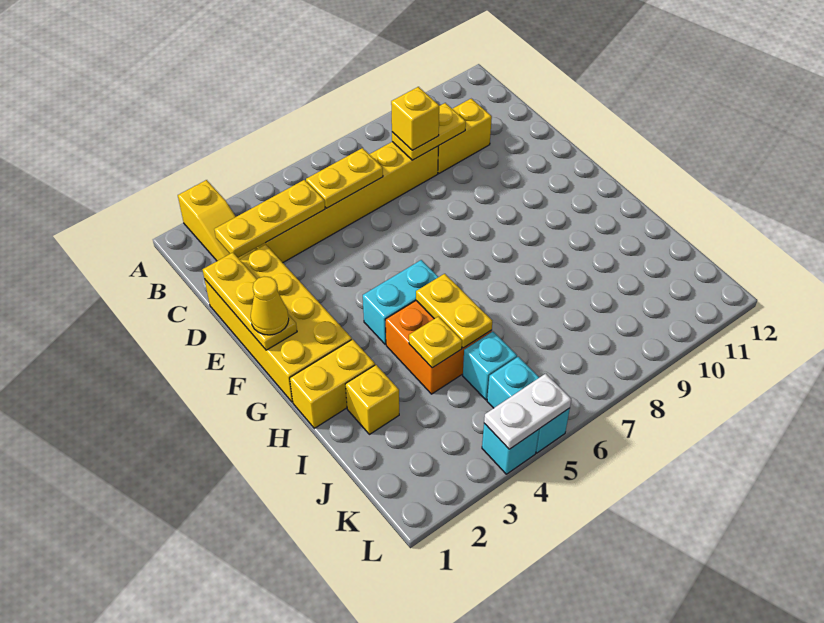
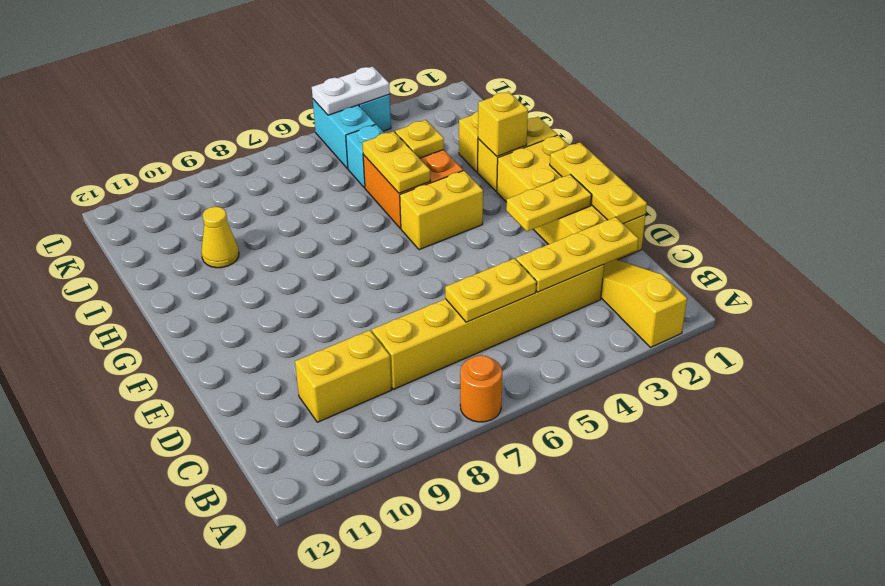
none -> orange round brick A7 level 1
yellow plate C8:C9 level 2 -> yellow plate E2:E3 level 2
yellow brick C8 level 3 -> yellow brick H2 level 2
yellow cone F1 level 3 -> yellow cone I10 level 1
cyan brick G4:G5 level 1 -> yellow brick G4:G5 level 1

